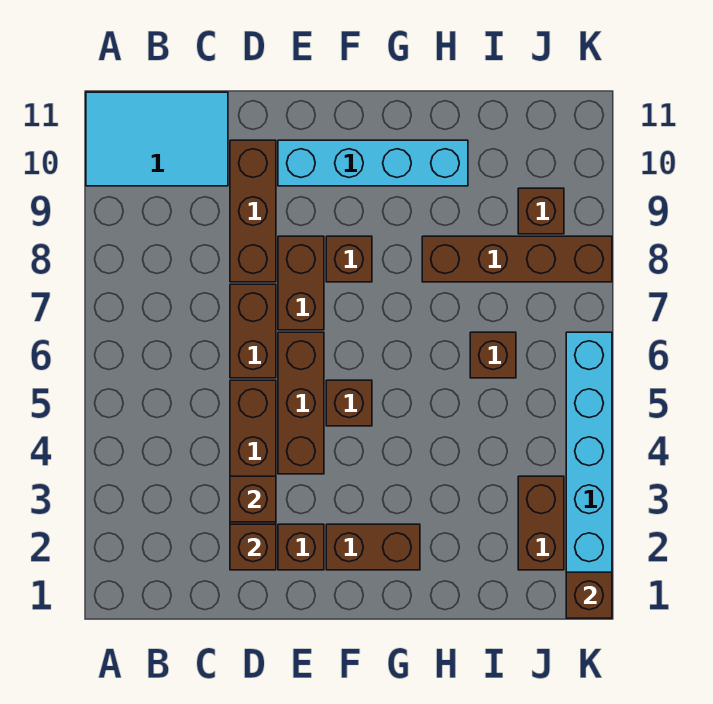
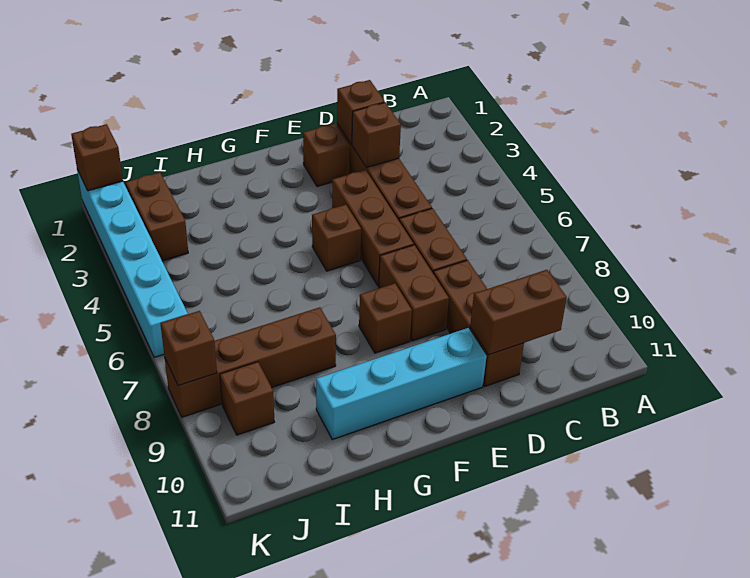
cyan tile A10:C11 level 1 -> none
brown brick F2:G2 level 1 -> brown brick C10:D10 level 2
brown brick I6 level 1 -> brown brick K8 level 2

